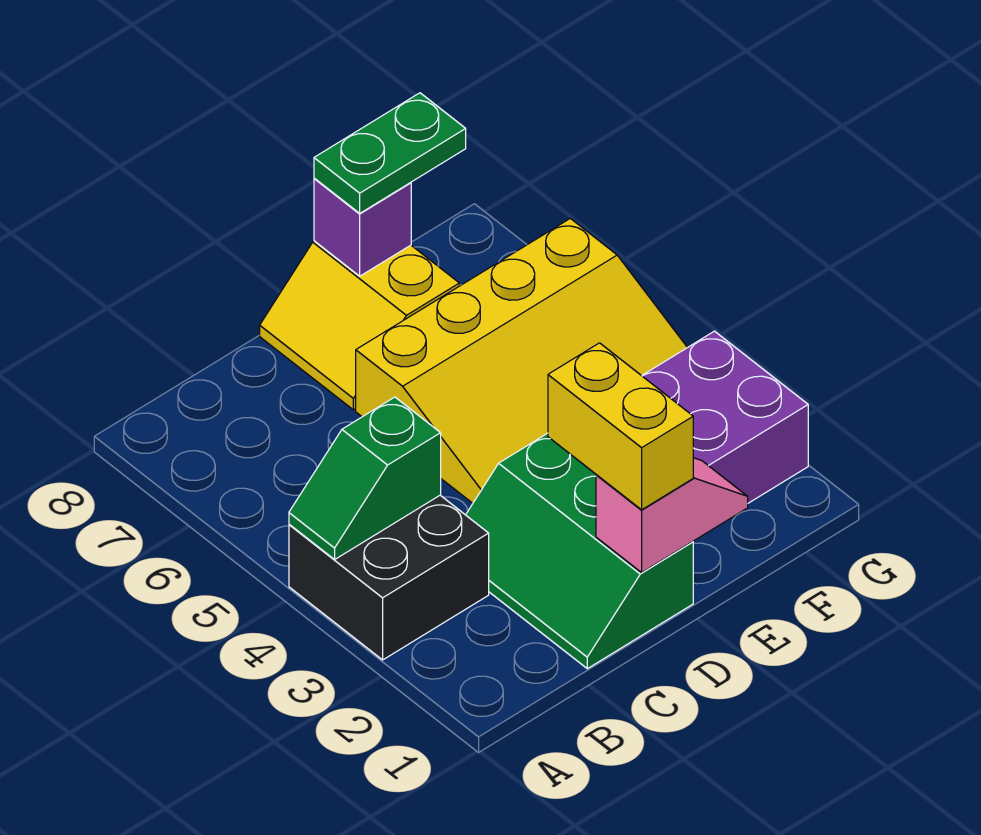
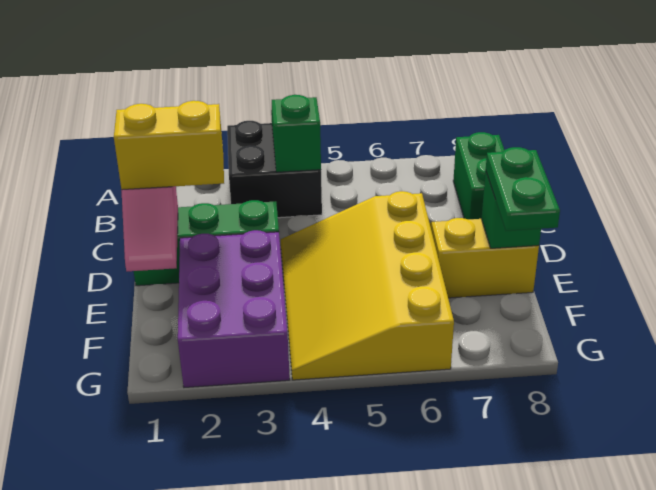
none -> green brick B8:C8 level 1
purple brick E8 level 2 -> green brick E8 level 2

